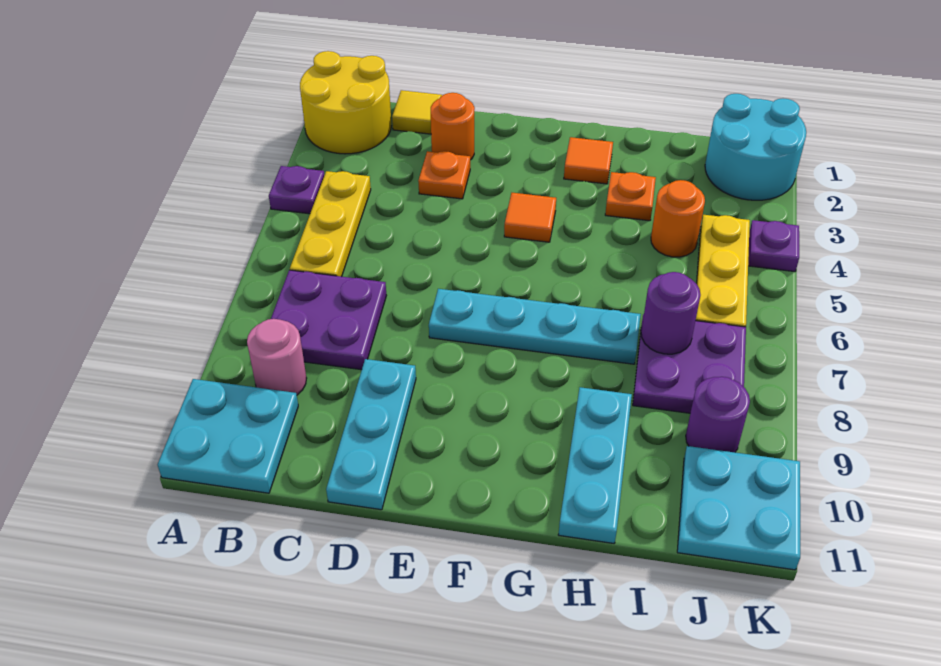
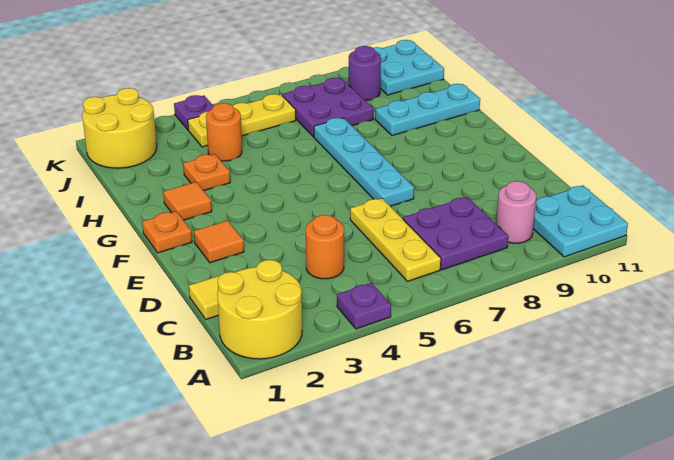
yellow plate B4:B6 level 1 -> yellow plate B6:D6 level 1
orange round brick D2 level 1 -> orange round brick C4 level 1
orange plate D3 level 1 -> orange plate F1 level 1
cyan plate D9:D11 level 1 -> none
orange tile F4 level 1 -> orange tile E2 level 1
purple round brick I7 level 2 -> none
cyan round brick J1:K2 level 1 -> yellow round brick J1:K2 level 1

